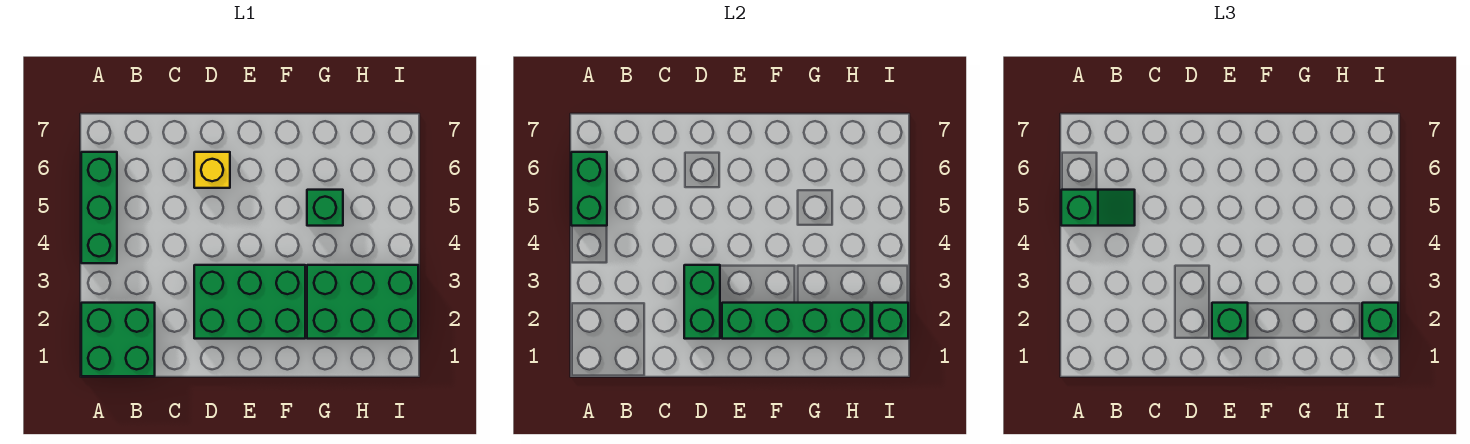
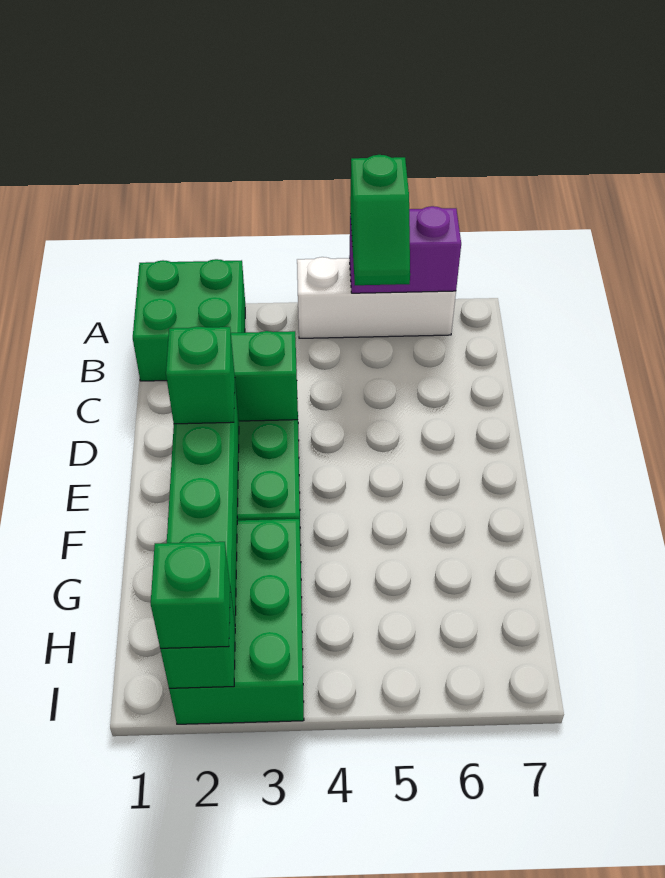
green brick A4:A6 level 1 -> white brick A4:A6 level 1
green brick A5:A6 level 2 -> purple brick A5:A6 level 2
yellow brick D6 level 1 -> none
green brick G5 level 1 -> none

